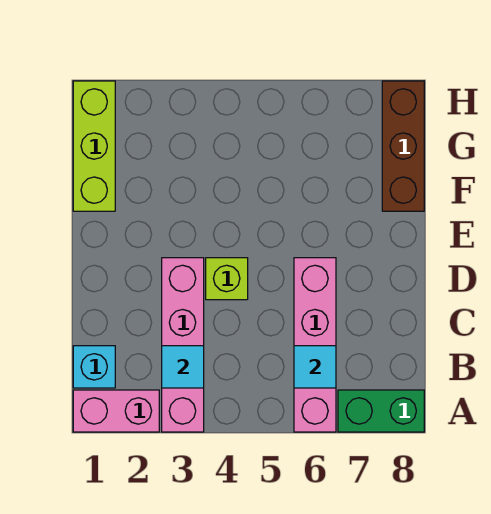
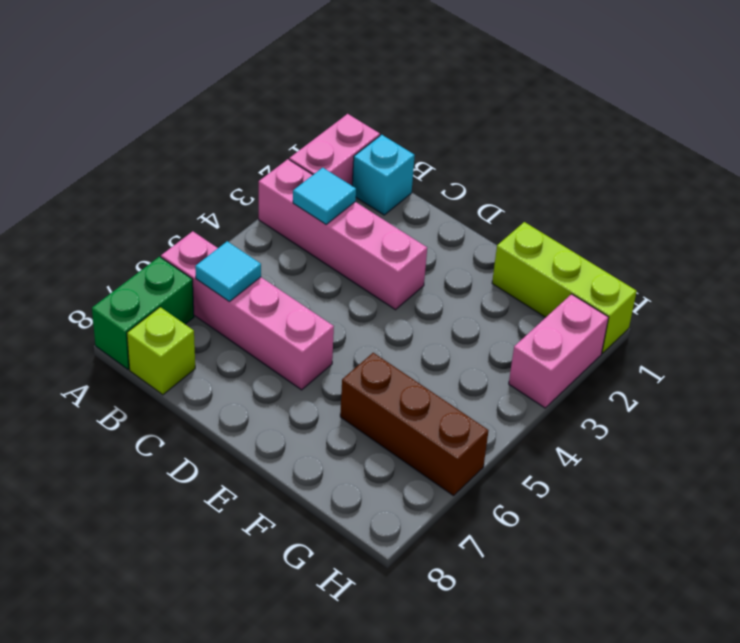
lime brick D4 level 1 -> lime brick B8 level 1
brown brick F8:H8 level 1 -> brown brick F6:H6 level 1
none -> pink brick H2:H3 level 1

